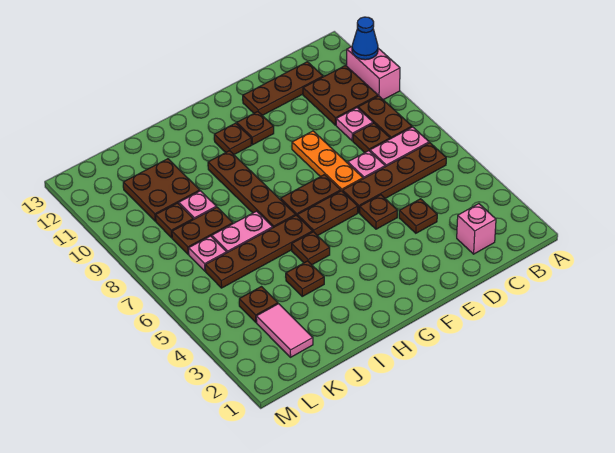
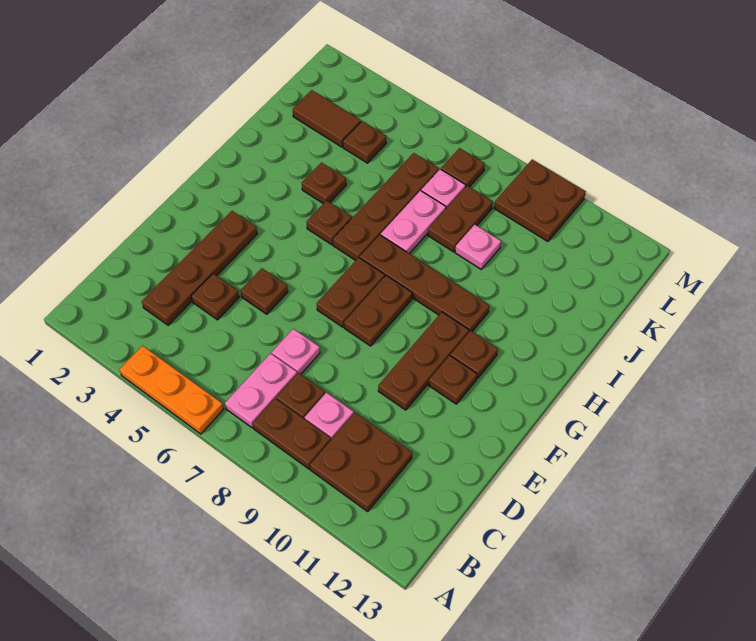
pink brick A10:A11 level 1 -> none
blue cone A11 level 2 -> none
brown plate B6:E6 level 1 -> brown plate C3:F3 level 1
pink brick C2 level 1 -> none
brown plate C12:E12 level 1 -> brown plate E10:G10 level 1
orange plate E7:E9 level 1 -> orange plate A4:A6 level 1
brown plate F6:G6 level 1 -> brown plate F8:G8 level 1
brown plate J10:K11 level 1 -> brown plate L9:M10 level 1
pink tile K2:K3 level 1 -> brown tile K2:K3 level 1
brown plate K9 level 1 -> brown plate L7 level 1

